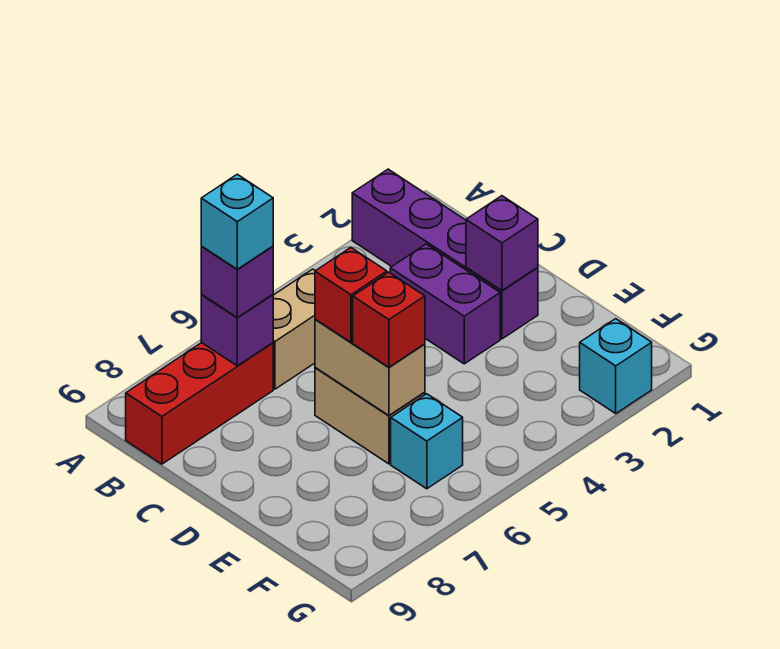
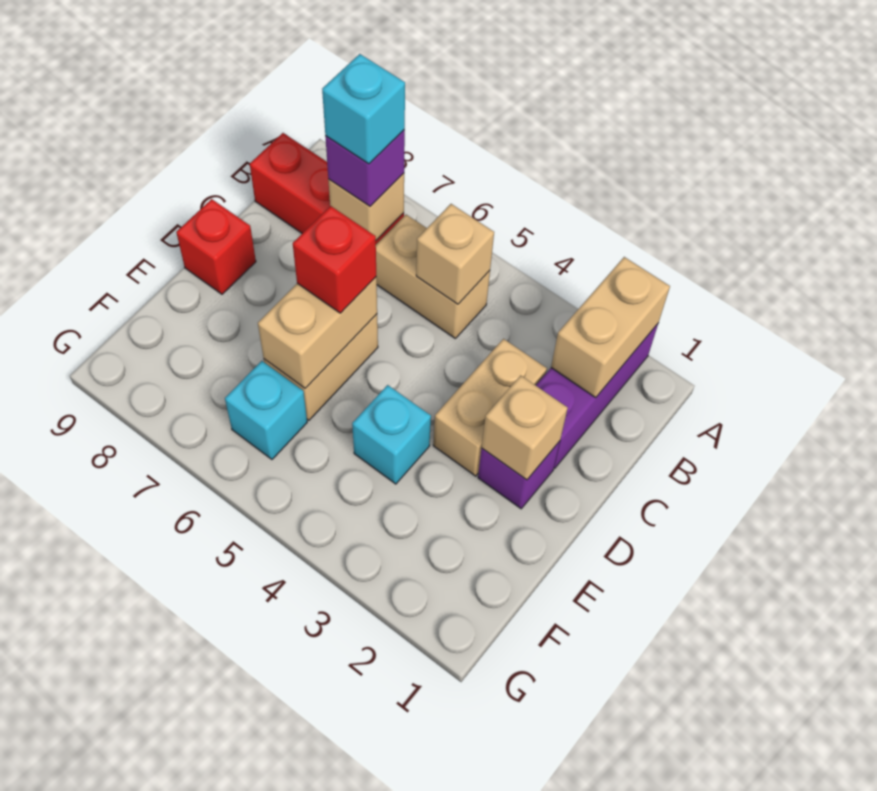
none -> tan brick A2:B2 level 2
none -> tan brick B5 level 2
purple brick B7 level 2 -> tan brick B7 level 2
purple brick C3:D3 level 1 -> tan brick C3:D3 level 1
purple brick D2 level 2 -> tan brick D2 level 2
red brick E6 level 3 -> red brick D9 level 1
cyan brick G2 level 1 -> cyan brick E4 level 1

